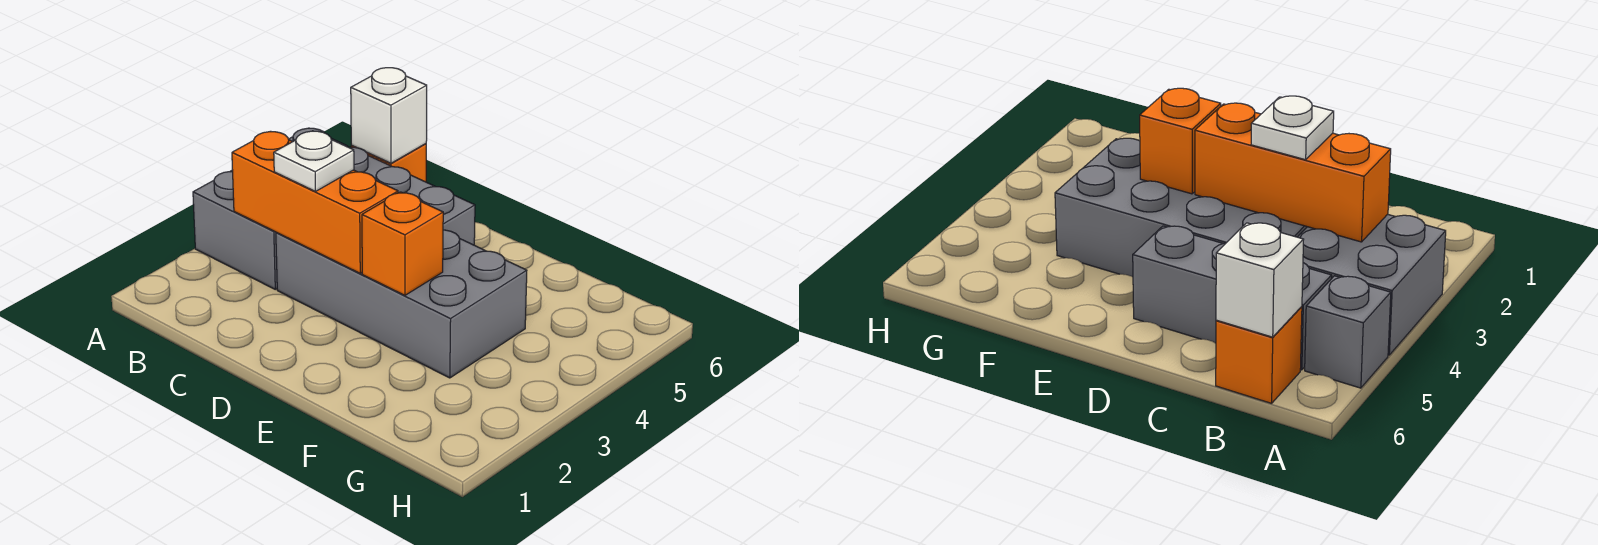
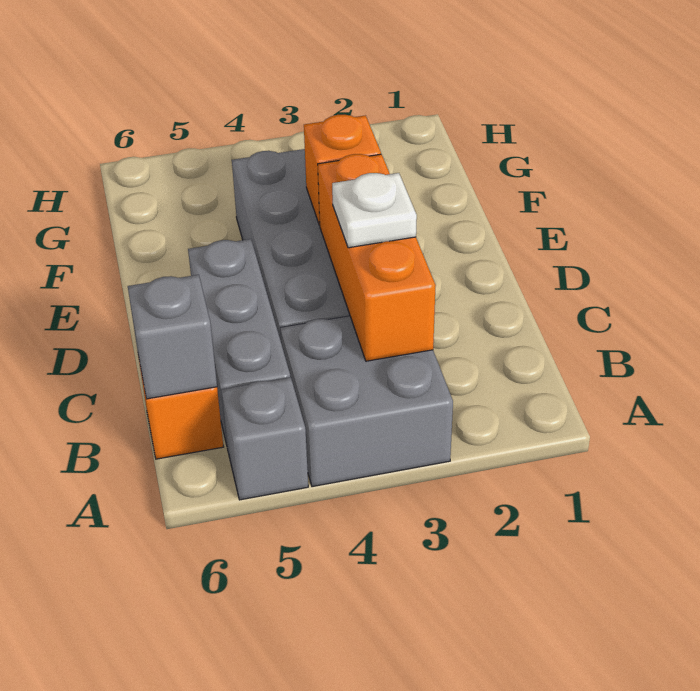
white brick B6 level 2 -> grey brick B6 level 2

